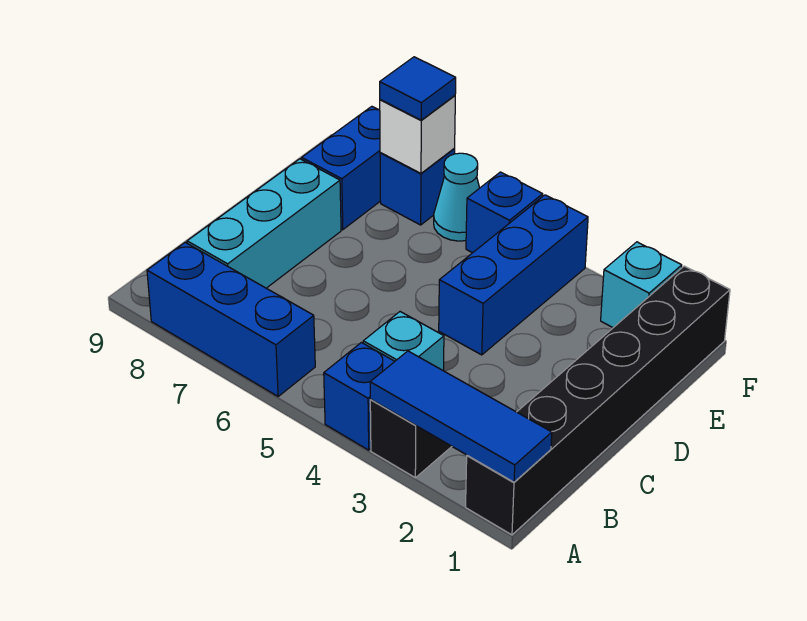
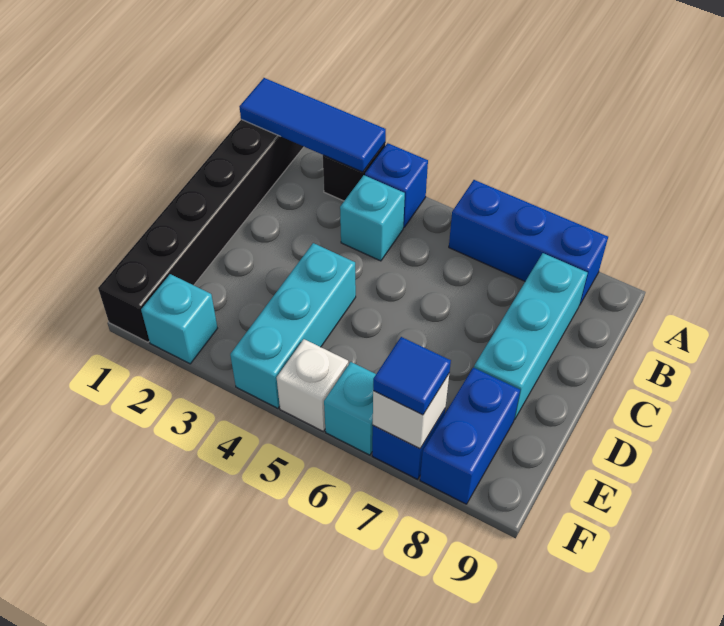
blue brick D4:F4 level 1 -> cyan brick D4:F4 level 1
blue brick F5 level 1 -> white brick F5 level 1
cyan cone F6 level 1 -> cyan brick F6 level 1

